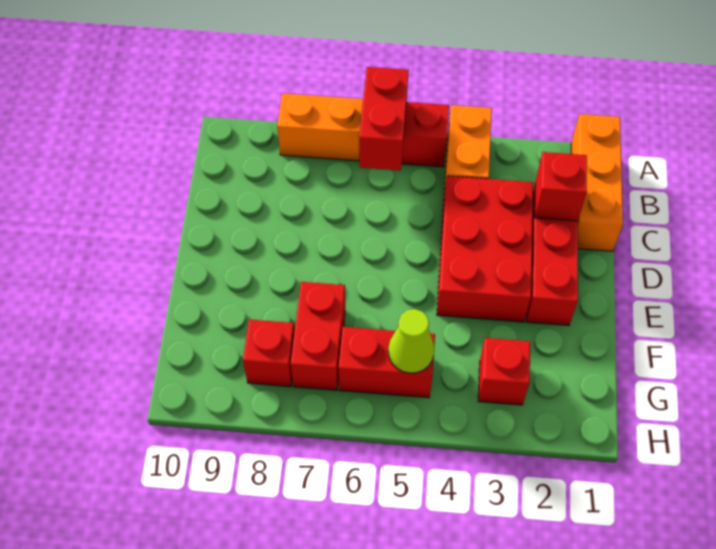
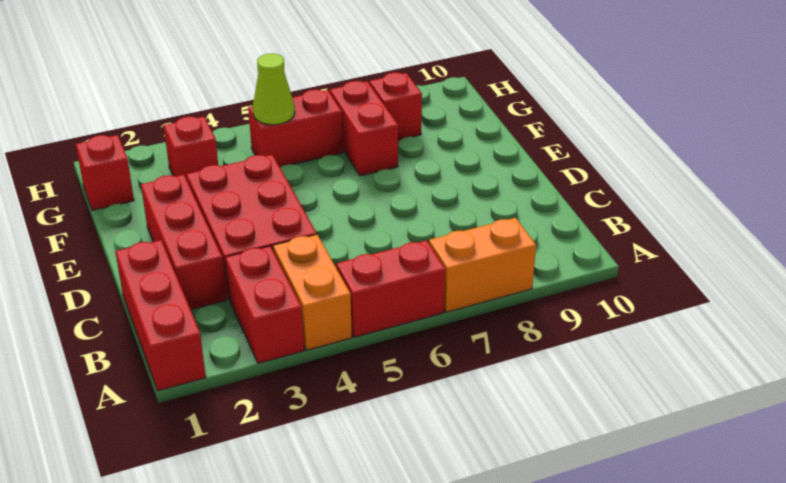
orange brick A1:C1 level 1 -> red brick A1:C1 level 1
red brick A6:B6 level 2 -> red brick A3:B3 level 1
red brick C2 level 2 -> red brick G1 level 1

